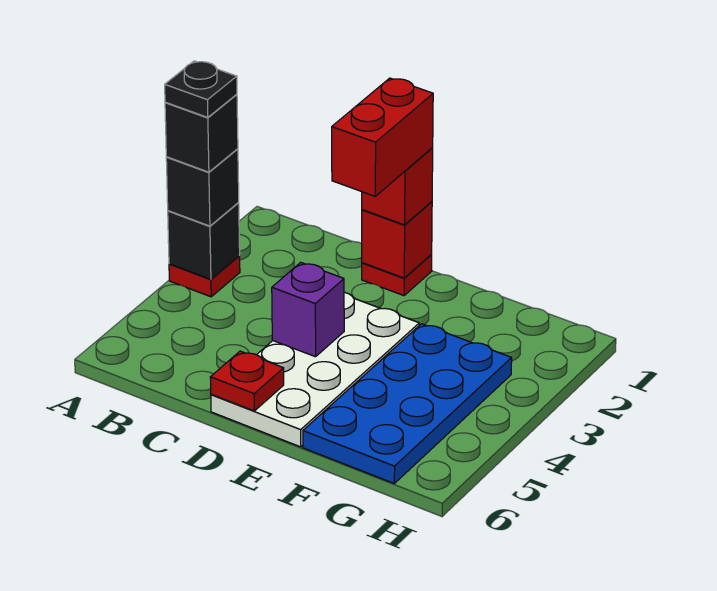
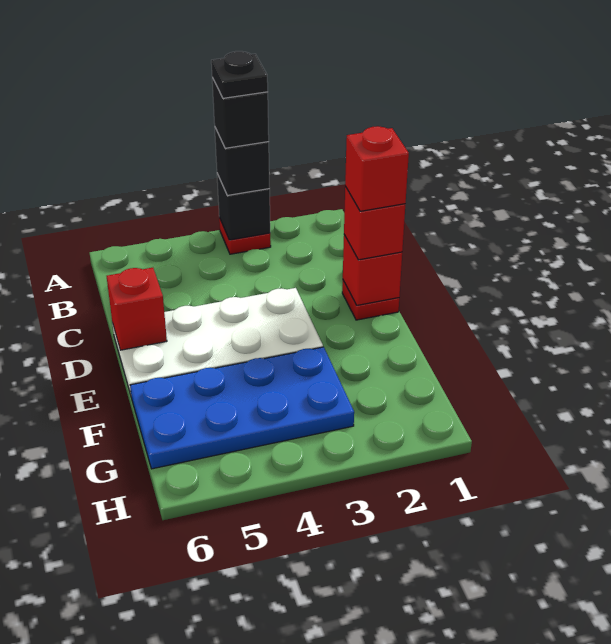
red brick D1:D2 level 4 -> red brick D1 level 4
purple brick D4 level 2 -> none
red plate D6 level 2 -> red brick D6 level 2

